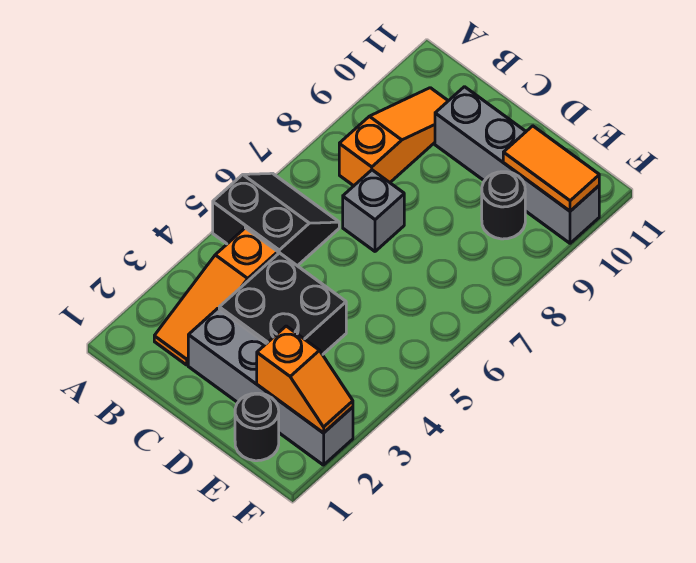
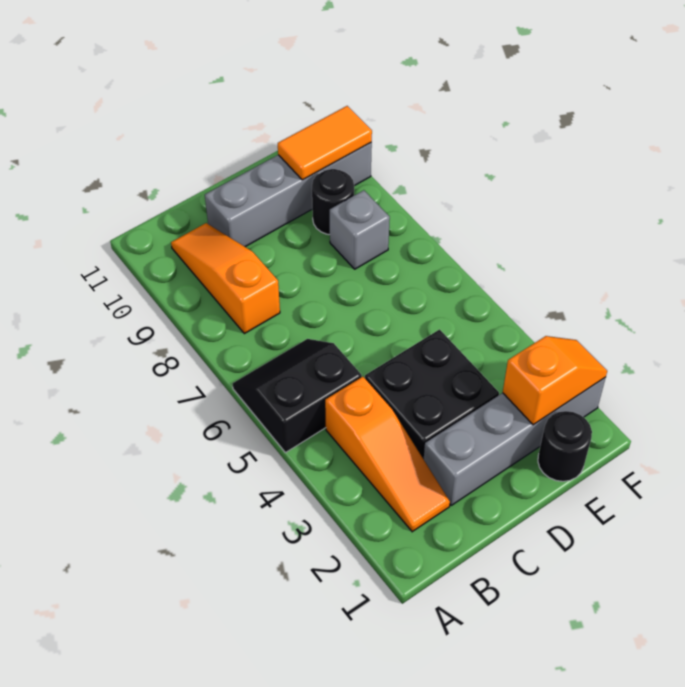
grey brick C7 level 1 -> grey brick E8 level 1

